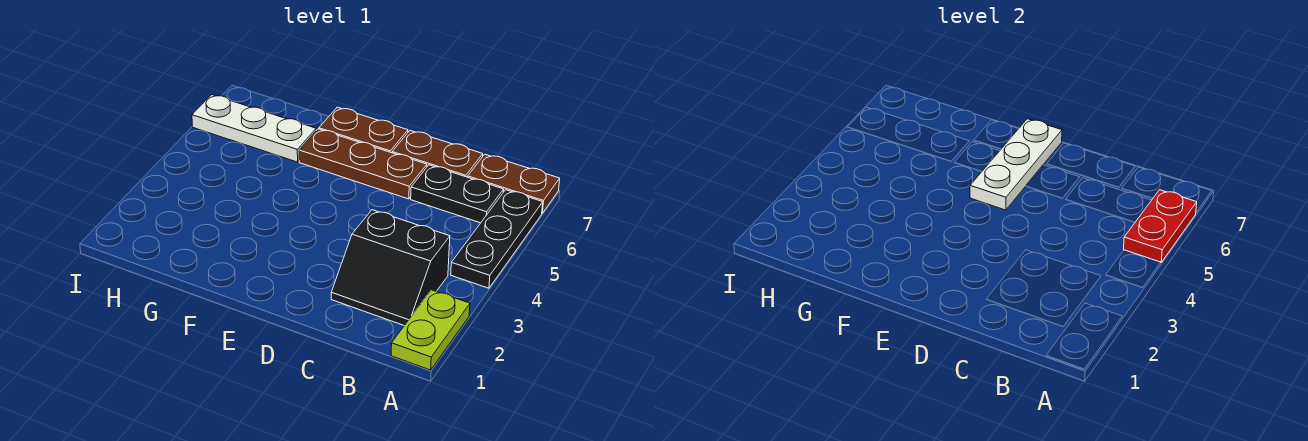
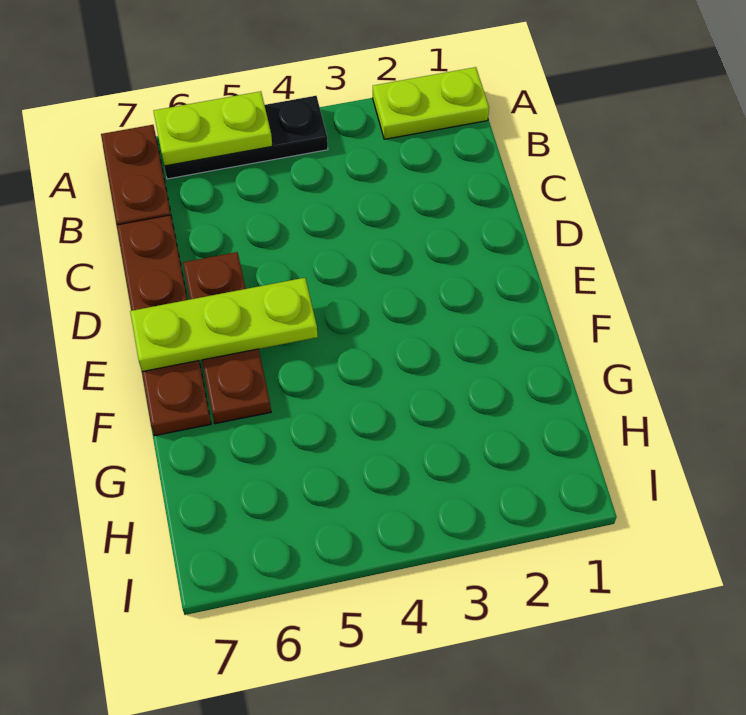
red plate A5:A6 level 2 -> lime plate A5:A6 level 2
black slope B2:C3 level 1 top 3 -> none
black plate B6:C6 level 1 -> none
white plate E5:E7 level 2 -> lime plate E5:E7 level 2
white plate G6:I6 level 1 -> none

